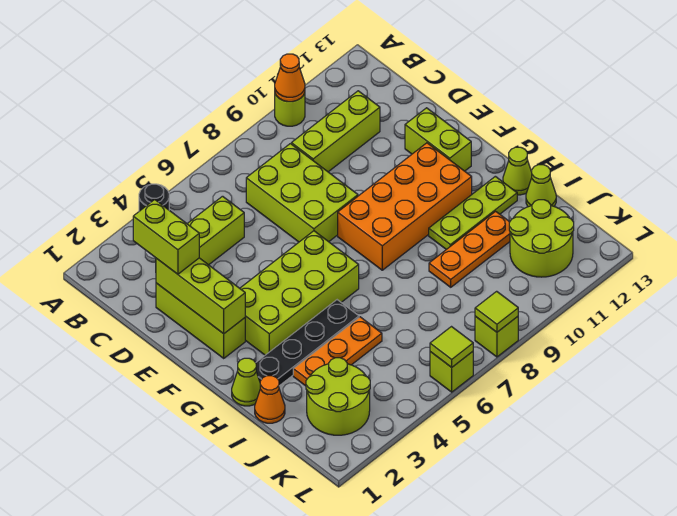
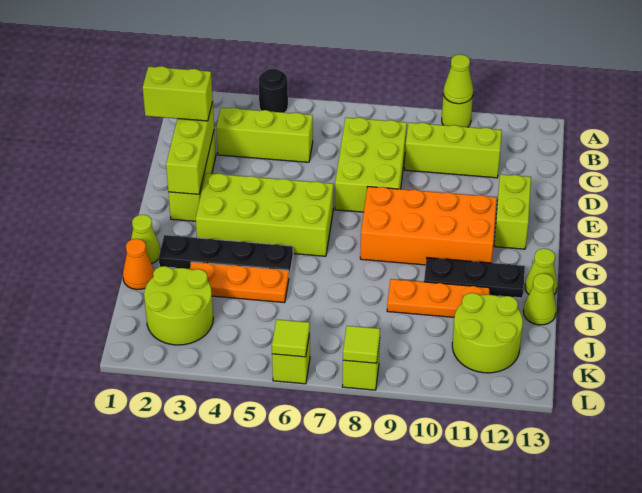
orange cone A10 level 2 -> lime cone A10 level 2
lime brick C2:D2 level 3 -> lime brick D1:D2 level 3
lime plate H10:H12 level 1 -> black plate H10:H12 level 1

